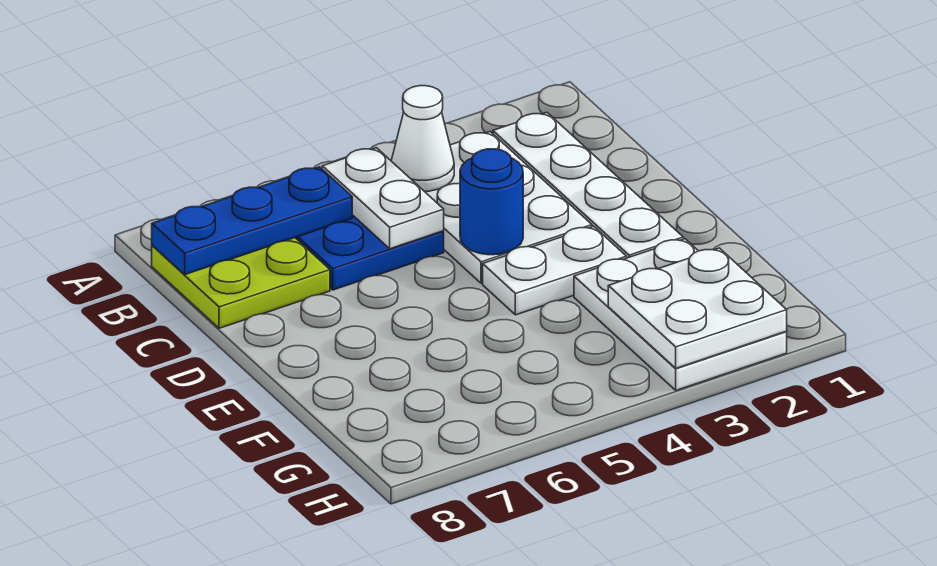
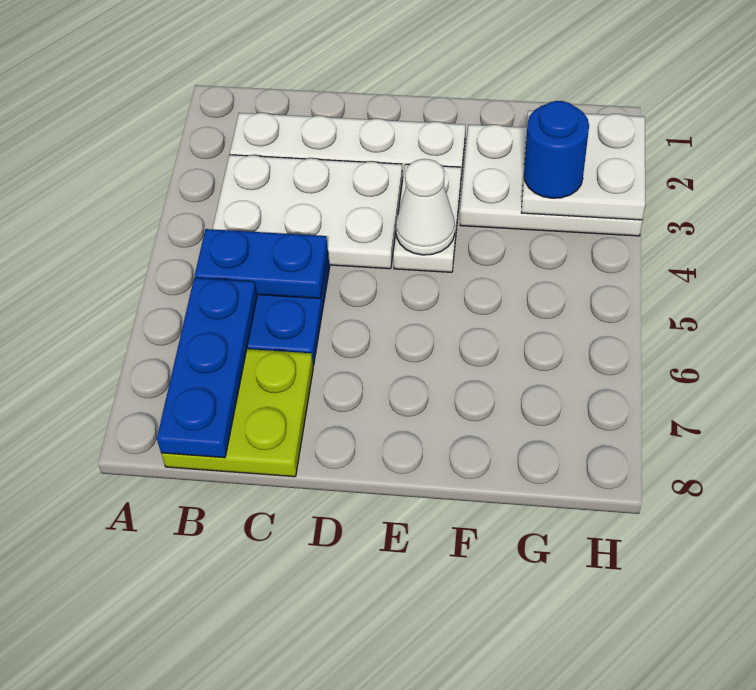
white cone B4 level 2 -> white cone E4 level 2
white plate B5:C5 level 2 -> blue plate B5:C5 level 2
blue round brick D4 level 2 -> blue round brick G3 level 3

